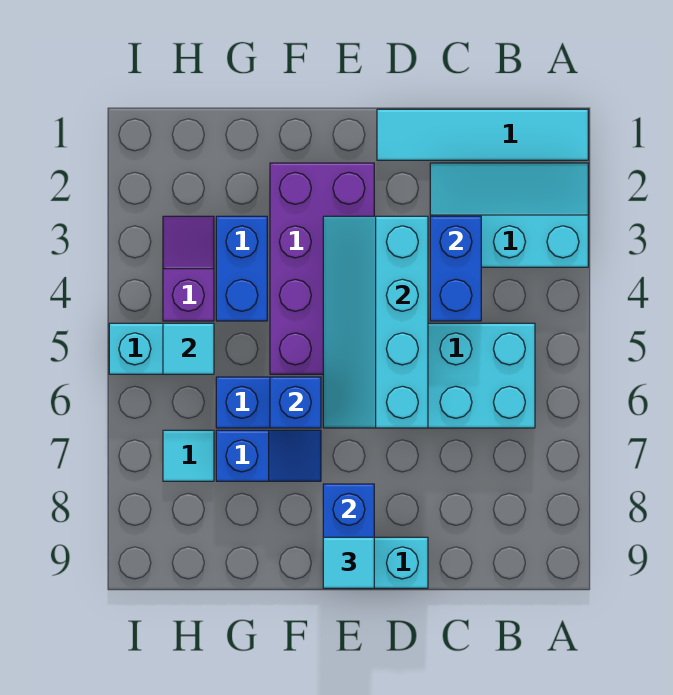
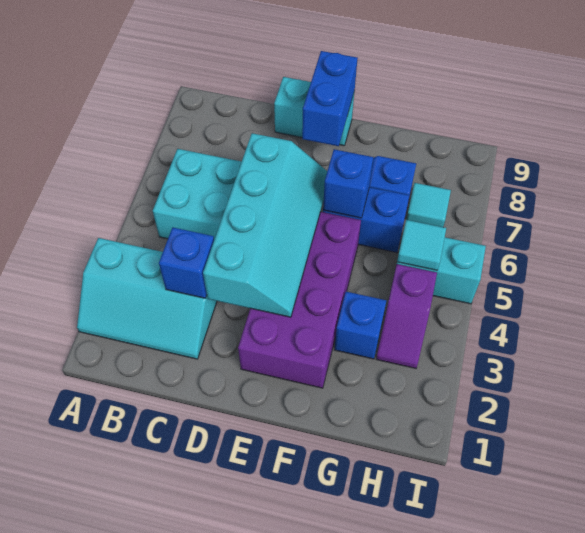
cyan tile A1:D1 level 1 -> none
blue brick C3:C4 level 2 -> blue brick C3 level 2
cyan tile E9 level 3 -> none
blue brick G3:G4 level 1 -> blue brick G3 level 1

